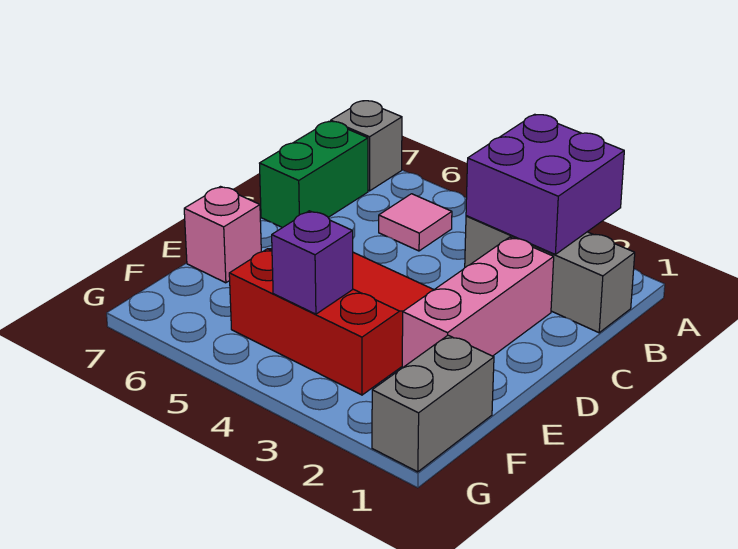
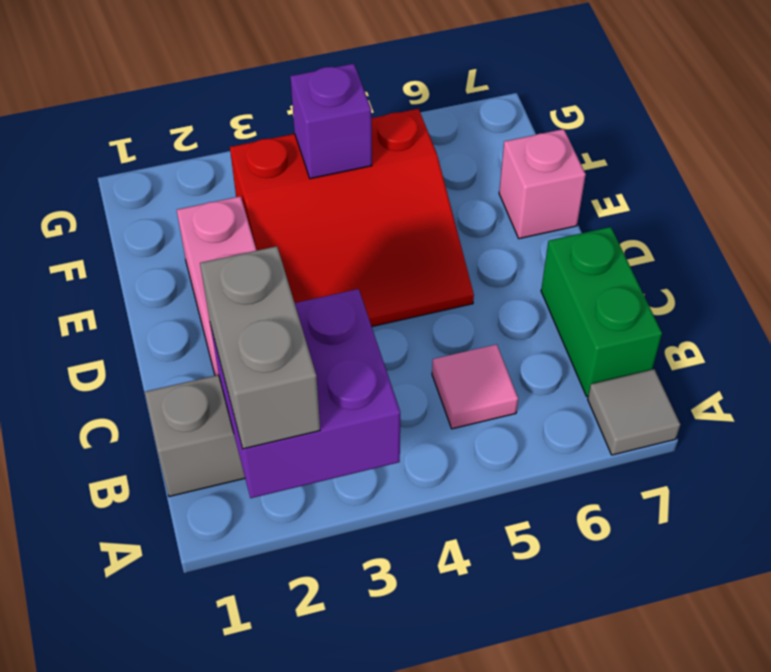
grey brick A7 level 1 -> grey tile A7 level 1
grey brick F1:G1 level 1 -> grey brick A2:B2 level 3

